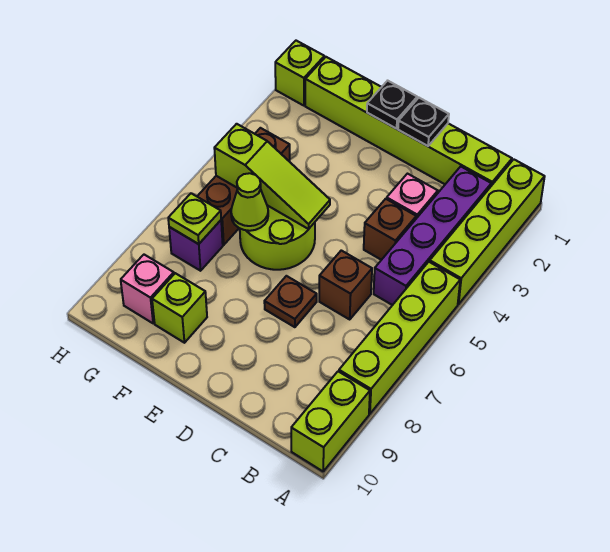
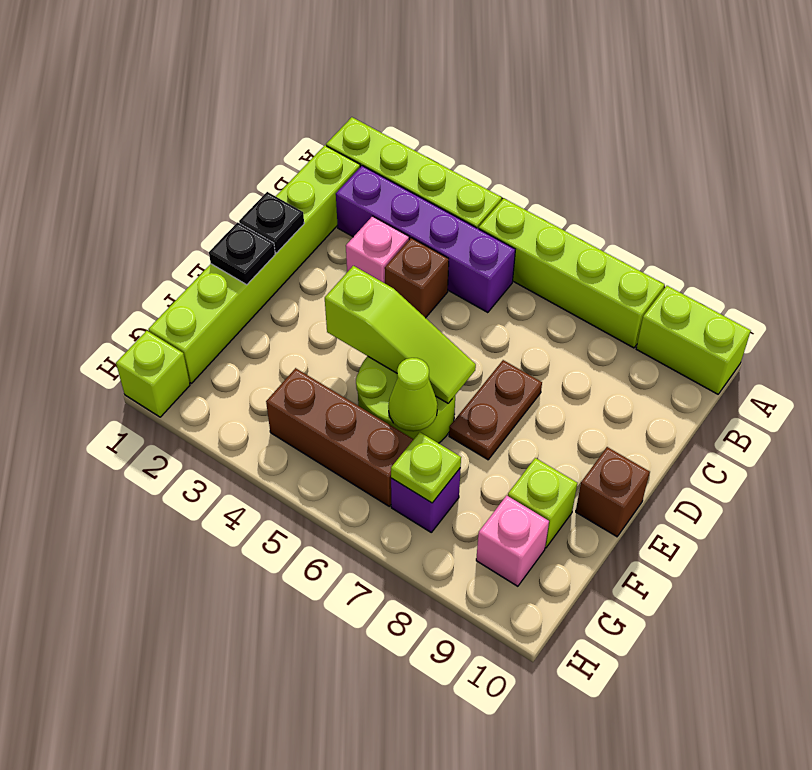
brown brick C6 level 1 -> brown brick E10 level 1
brown plate D7 level 1 -> brown plate D7:E7 level 1
lime slope E5:G5 level 2 top G -> lime slope E4:E6 level 2 top 4

